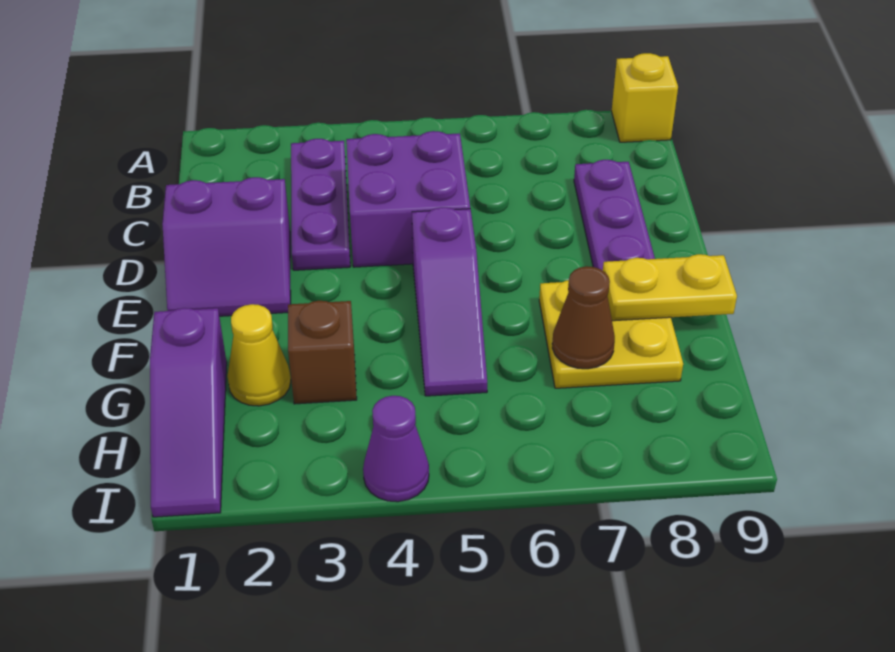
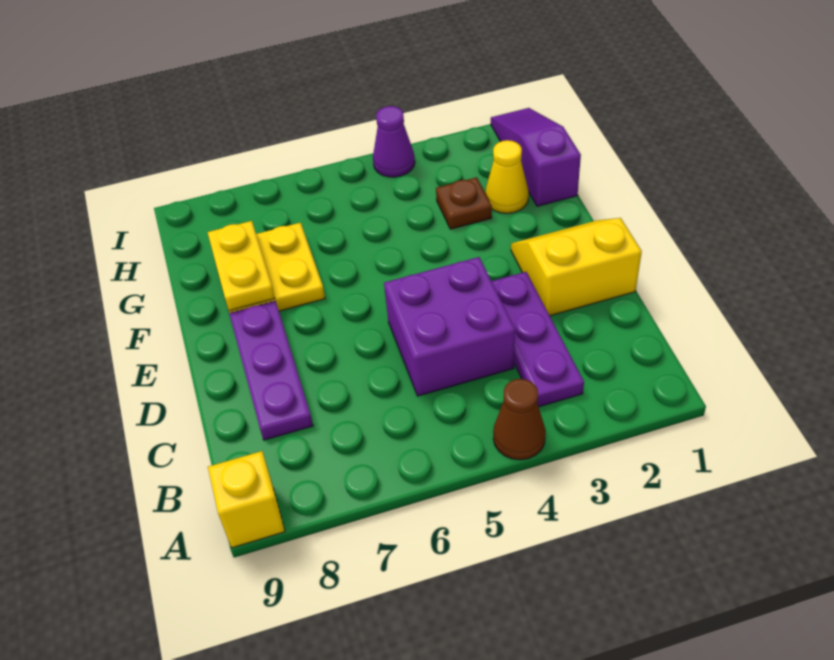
purple slope D1:E2 level 1 top D -> yellow slope D1:E2 level 1 top D
purple slope E5:G5 level 1 top E -> none
yellow plate F8:F9 level 2 -> yellow plate F8:G8 level 2
brown brick G3 level 1 -> brown plate G3 level 1
brown cone G7 level 2 -> brown cone A4 level 1

